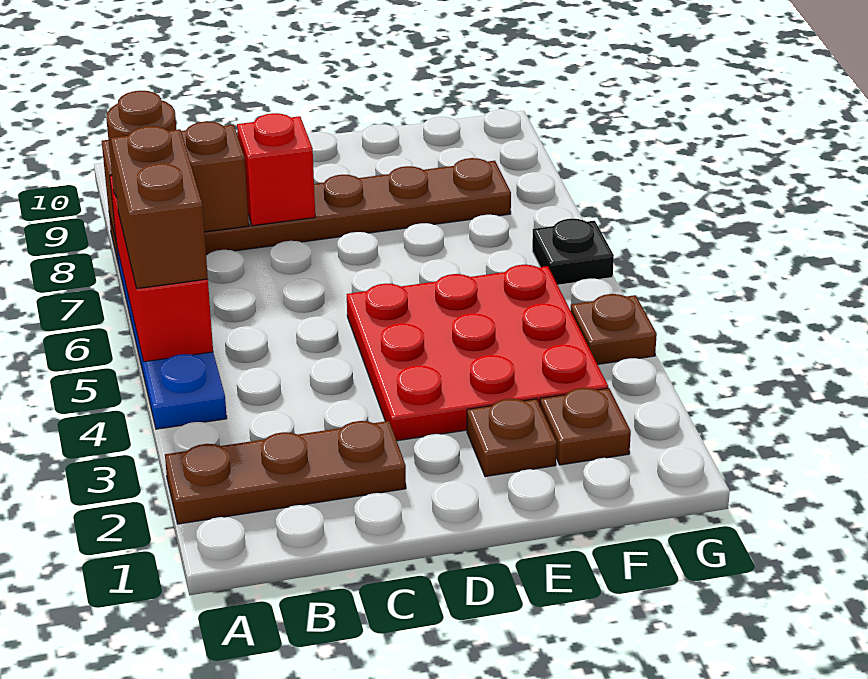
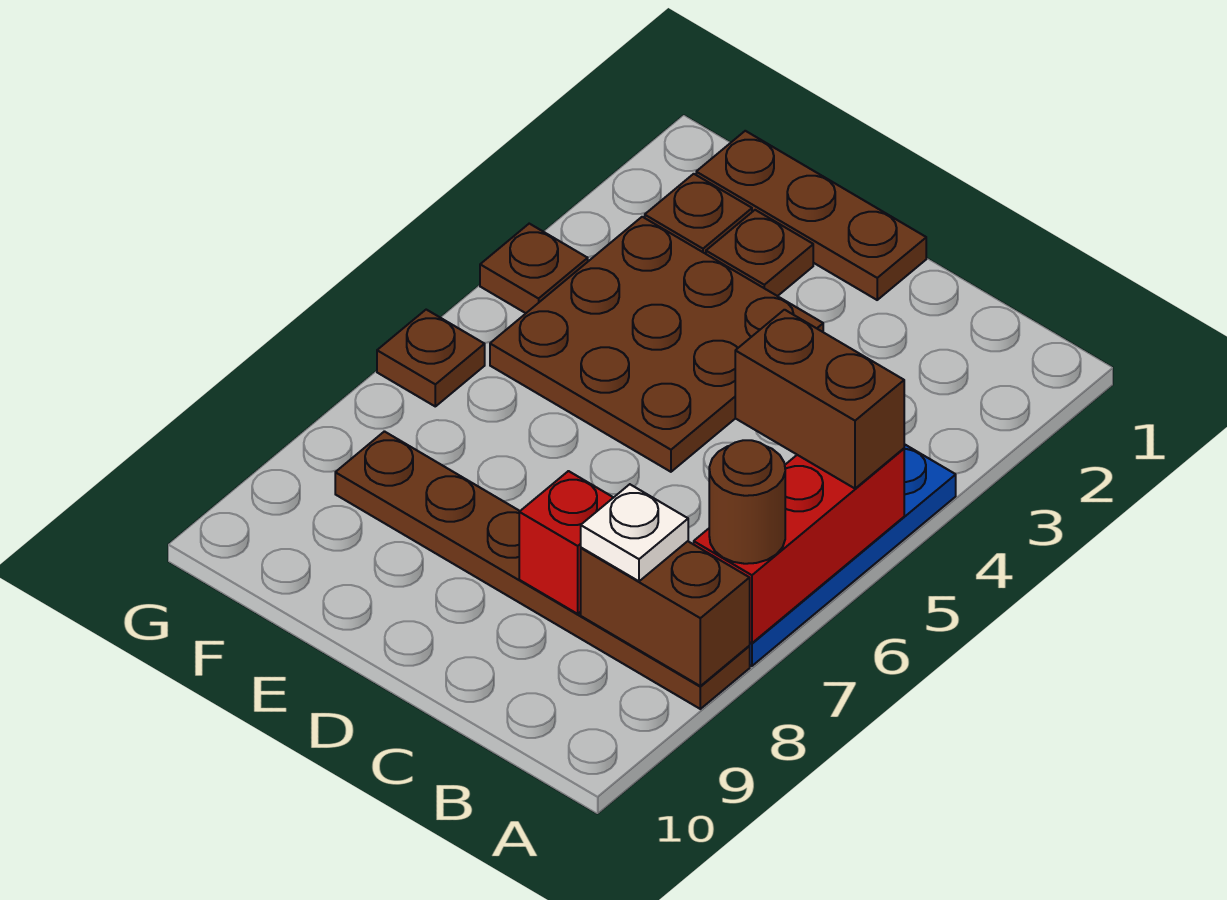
brown plate A2:C2 level 1 -> brown plate D1:F1 level 1
brown brick A5:A6 level 3 -> brown brick A5:B5 level 3
none -> white plate B8 level 3
red plate D3:F5 level 1 -> brown plate D3:F5 level 1
black plate G6 level 1 -> brown plate G6 level 1

